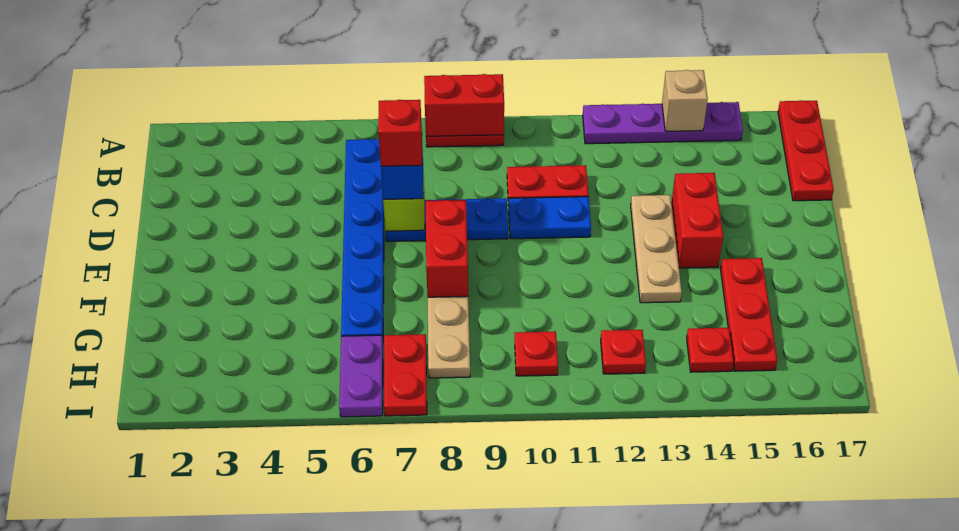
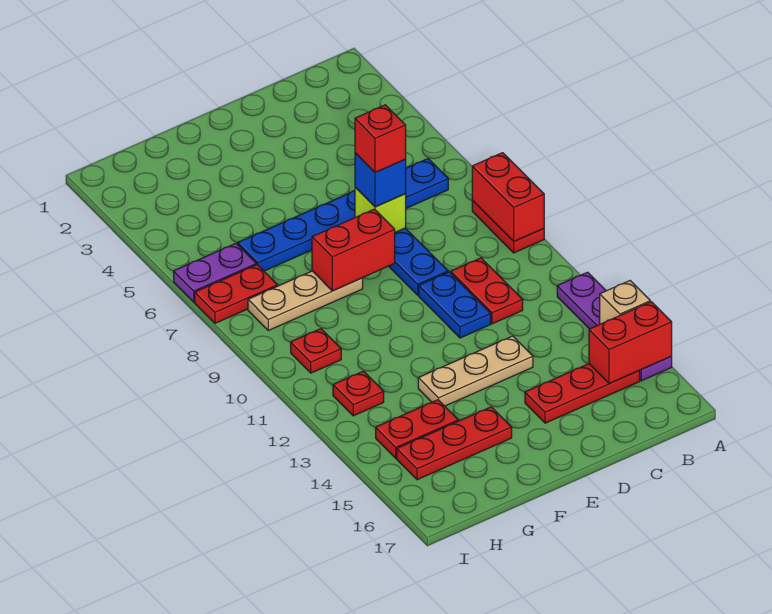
red plate A17:C17 level 1 -> red plate B15:D15 level 1
red brick D14:E14 level 1 -> red brick A15:B15 level 2
red plate H14 level 1 -> red plate G14:H14 level 1

